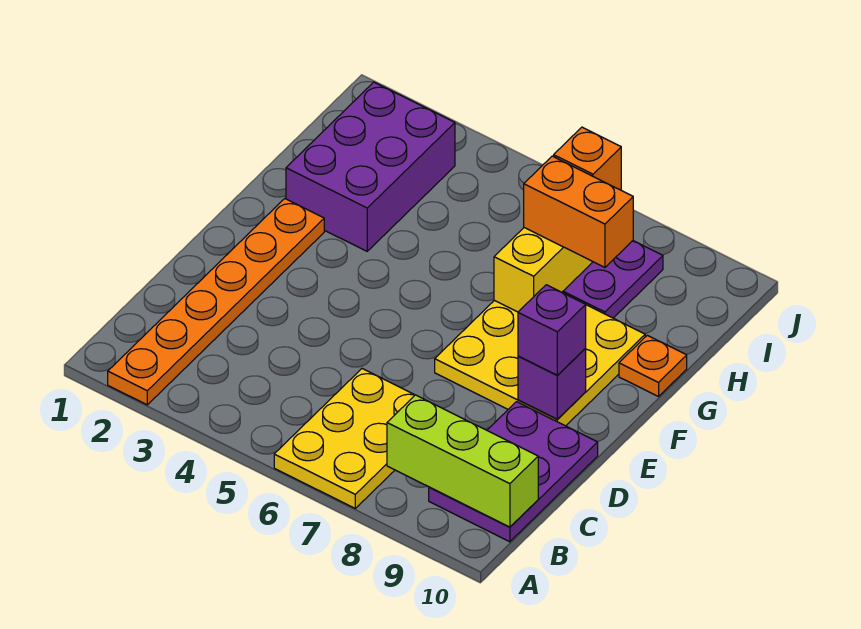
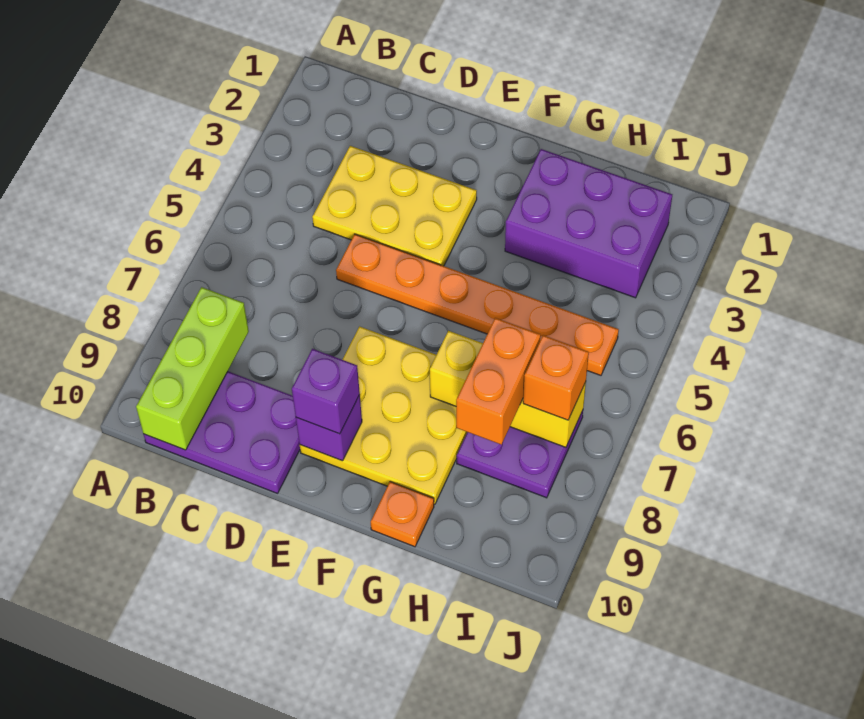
orange plate A2:F2 level 1 -> orange plate D5:I5 level 1
yellow plate A6:C7 level 1 -> yellow plate C3:E4 level 1

